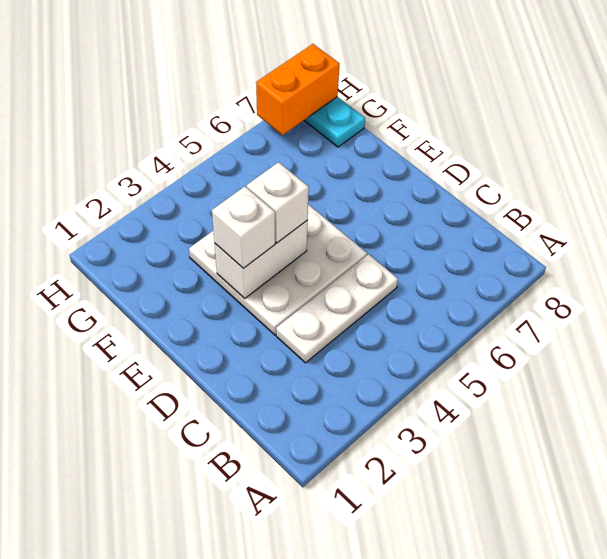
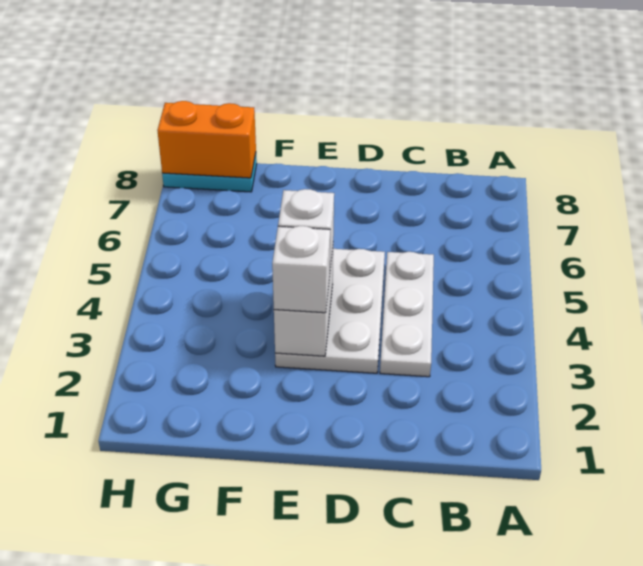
white plate D3:F5 level 1 -> white plate D3:E5 level 1
orange brick H7:H8 level 2 -> orange brick G8:H8 level 2

